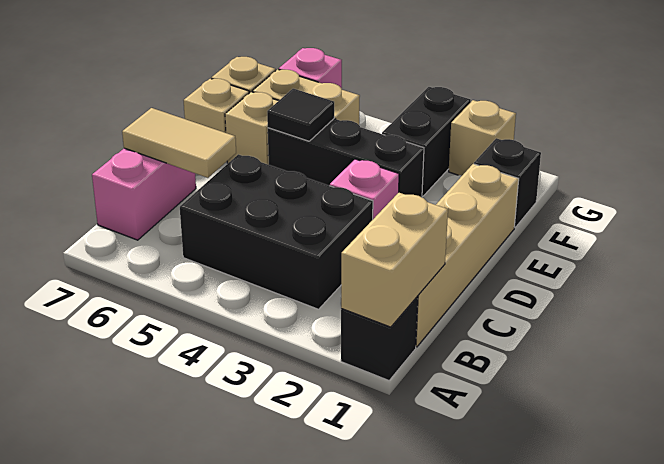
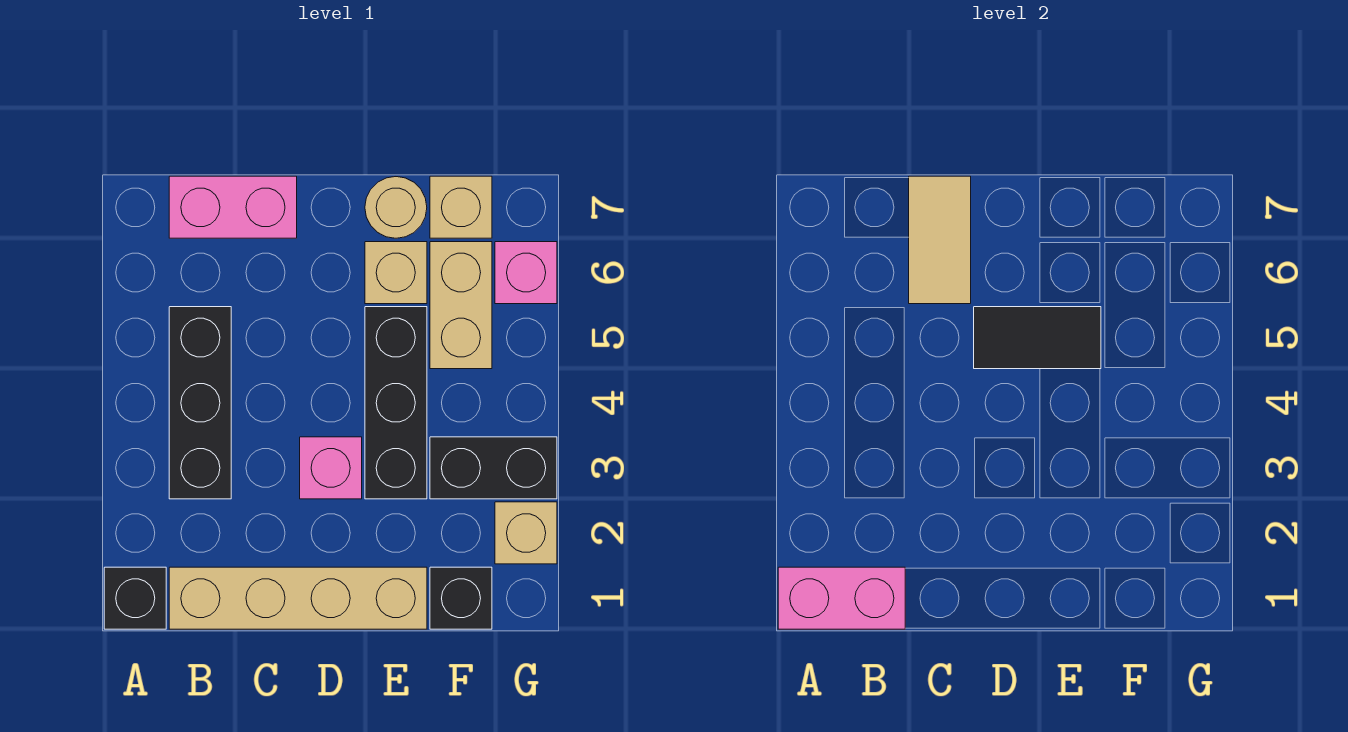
tan brick A1:B1 level 2 -> pink brick A1:B1 level 2
black brick B3:C5 level 1 -> black brick B3:B5 level 1
black tile E5 level 2 -> black tile D5:E5 level 2
tan brick E7 level 1 -> tan round brick E7 level 1

